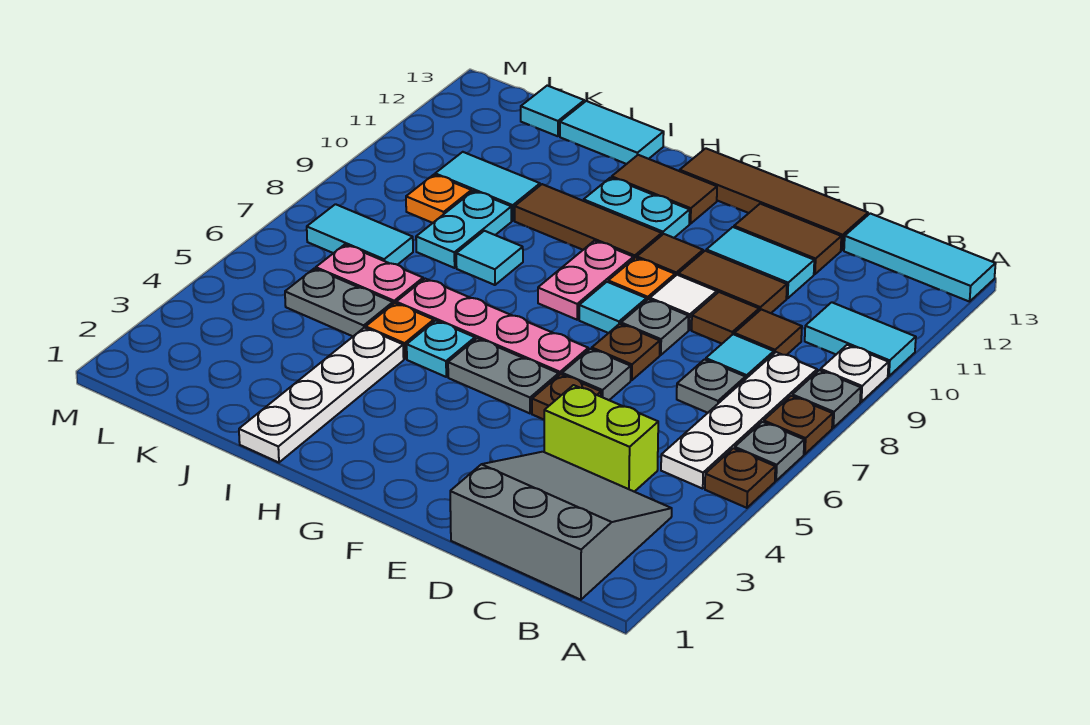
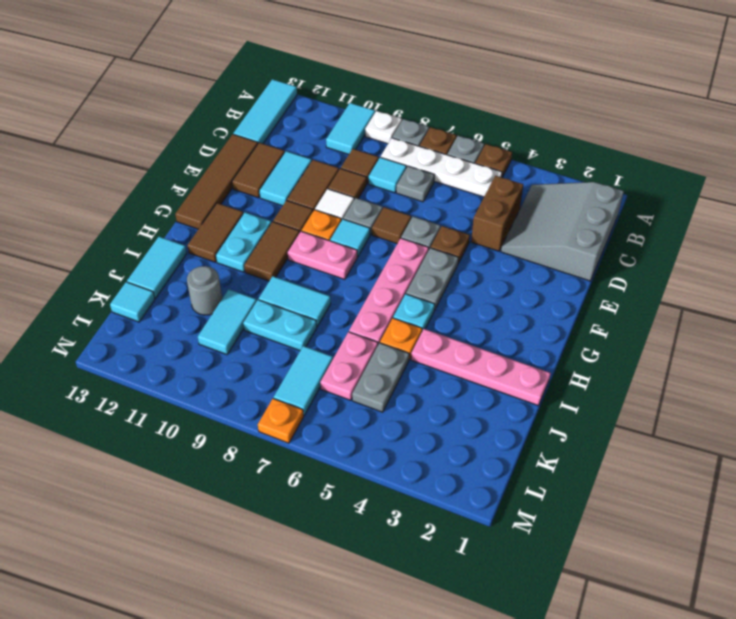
lime brick C4:D4 level 1 -> brown brick C4:D4 level 1
brown plate E7 level 1 -> brown tile E7 level 1
brown tile G10:I10 level 1 -> brown tile G10:H10 level 1
white plate I1:I4 level 1 -> pink plate I1:I4 level 1
cyan tile I8 level 1 -> cyan tile I8:I9 level 1
none -> grey round brick J11 level 1
orange plate K9 level 1 -> orange plate M7 level 1

